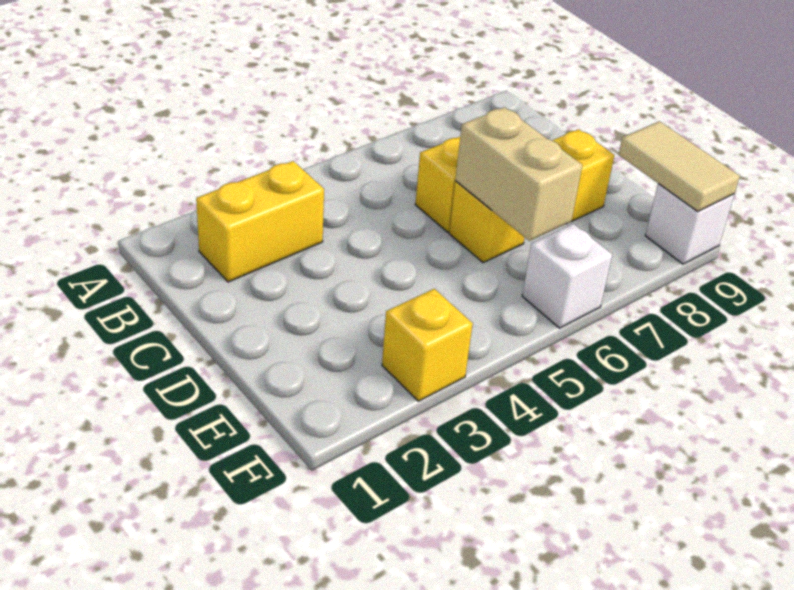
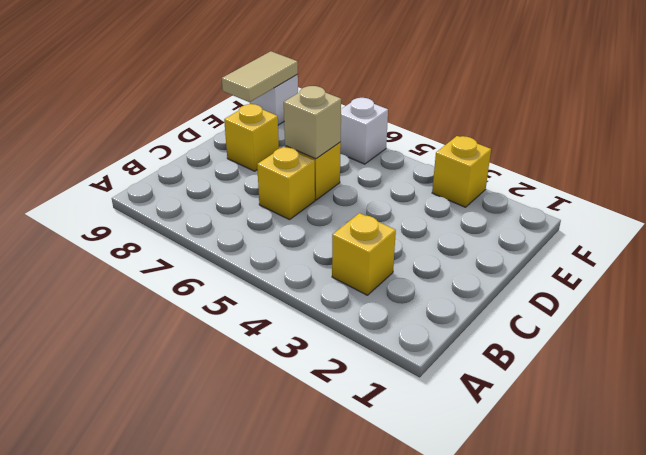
yellow brick B2:B3 level 1 -> yellow brick B3 level 1
tan brick D6:E6 level 2 -> tan brick D6 level 2

